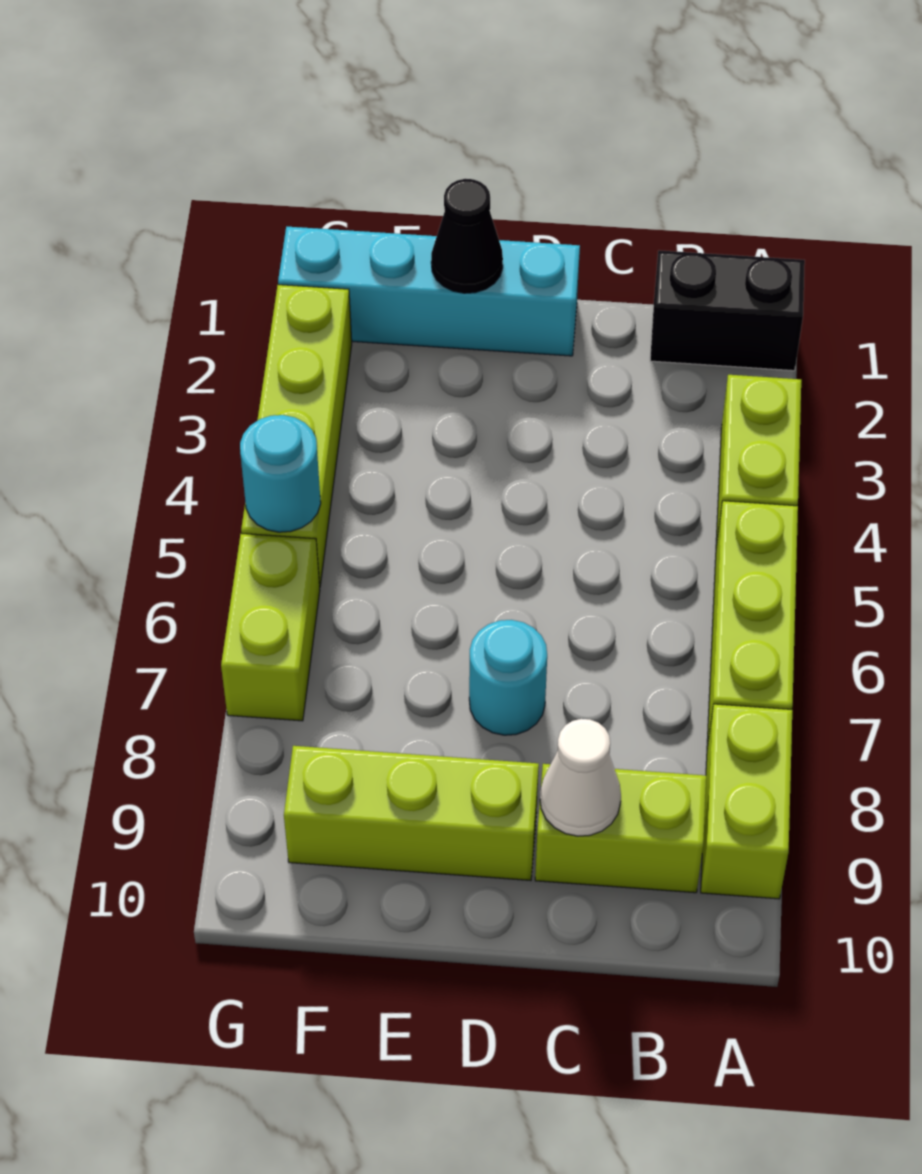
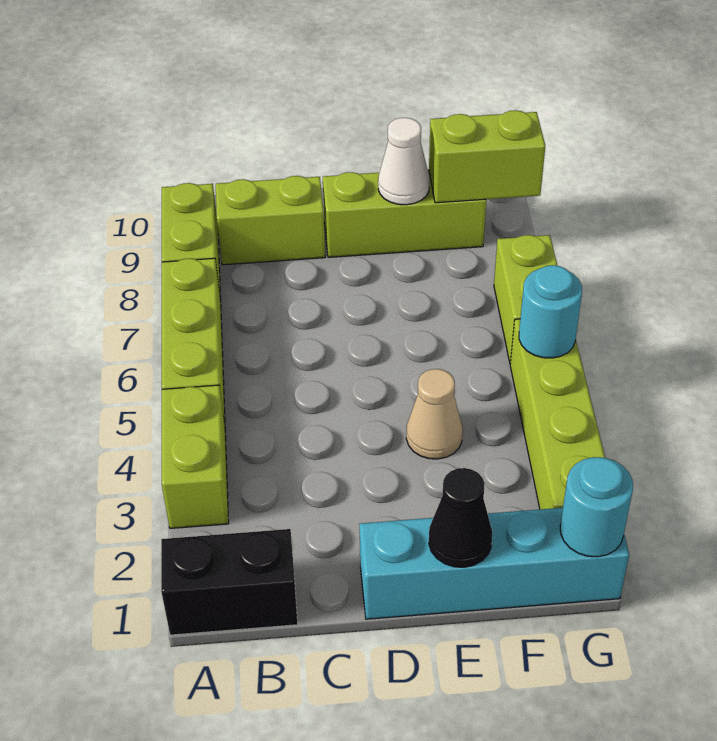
white cone C9 level 2 -> white cone E9 level 2
cyan round brick D7 level 1 -> cyan round brick G1 level 2
none -> tan cone E4 level 1
none -> lime brick F9:G9 level 2

